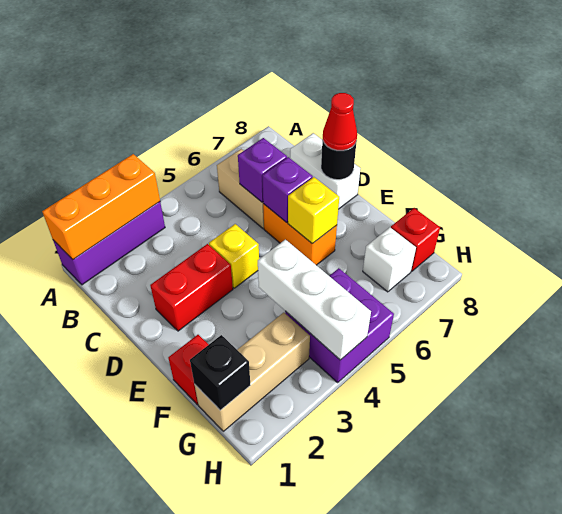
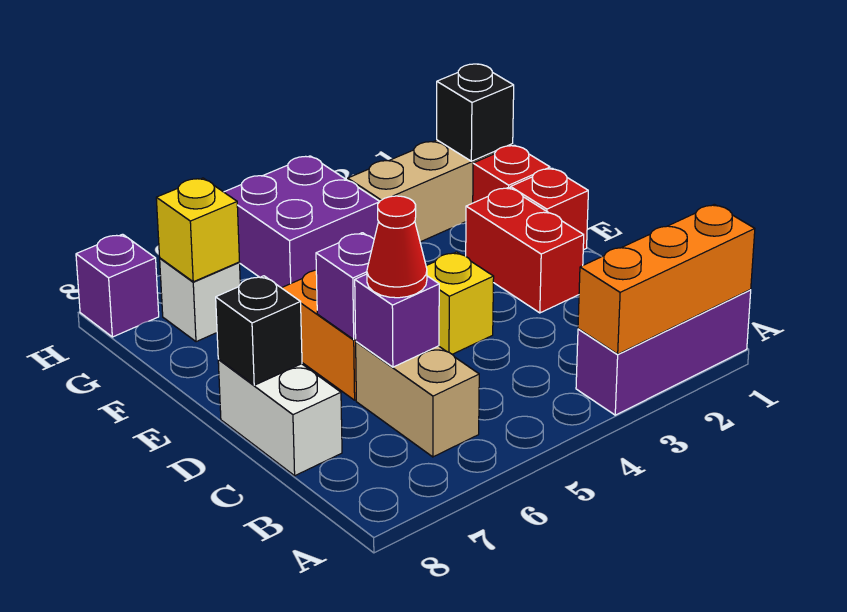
red brick D2:D3 level 1 -> red brick D2:E2 level 1
black round brick D8 level 2 -> black brick D8 level 2
red cone D8 level 3 -> red cone C6 level 3
yellow brick E6 level 2 -> yellow brick G7 level 2
white brick F4:H4 level 2 -> none
red brick G8 level 1 -> red brick E1 level 1
none -> purple brick H8 level 1

